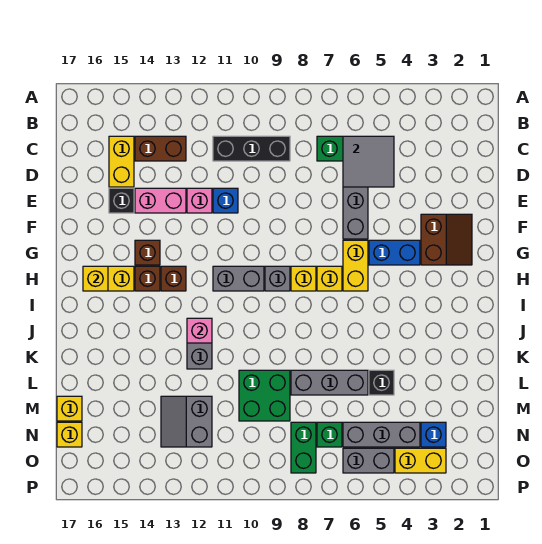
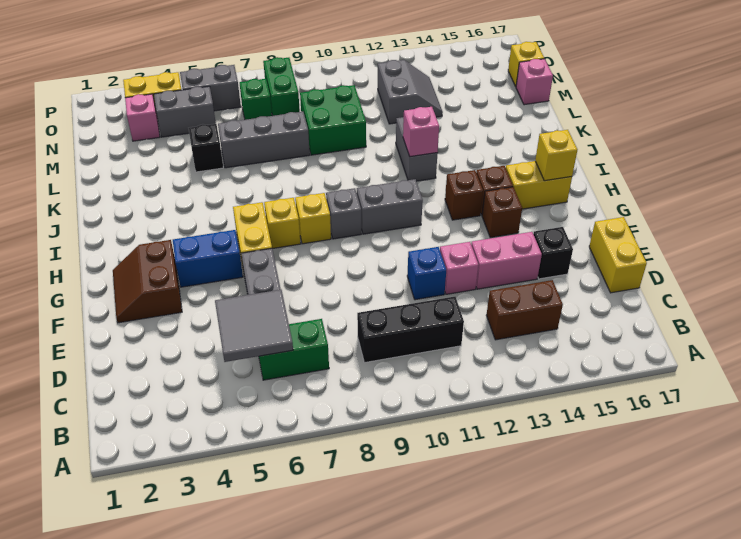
yellow brick C15:D15 level 1 -> yellow brick D17:E17 level 1
yellow brick M17 level 1 -> pink brick M17 level 1
blue brick N3 level 1 -> pink brick N3 level 1
grey brick N4:N6 level 1 -> grey brick N4:N5 level 1

